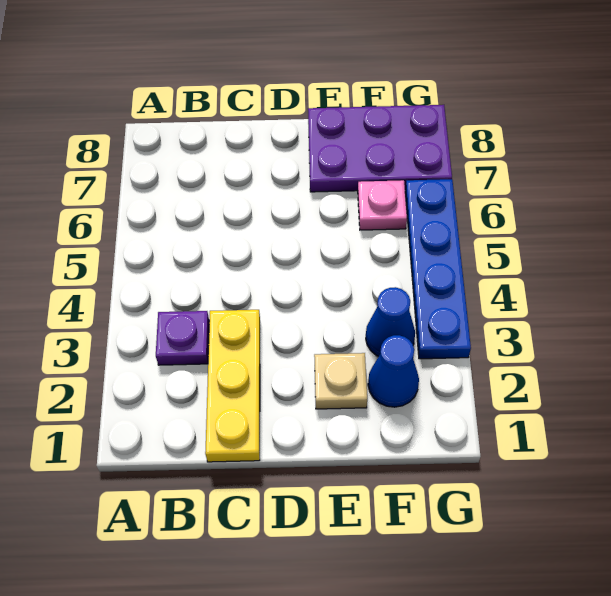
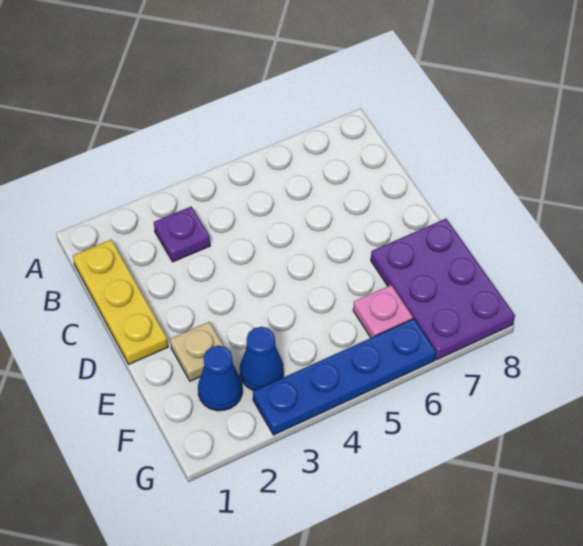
yellow plate C1:C3 level 1 -> yellow plate B1:D1 level 1

